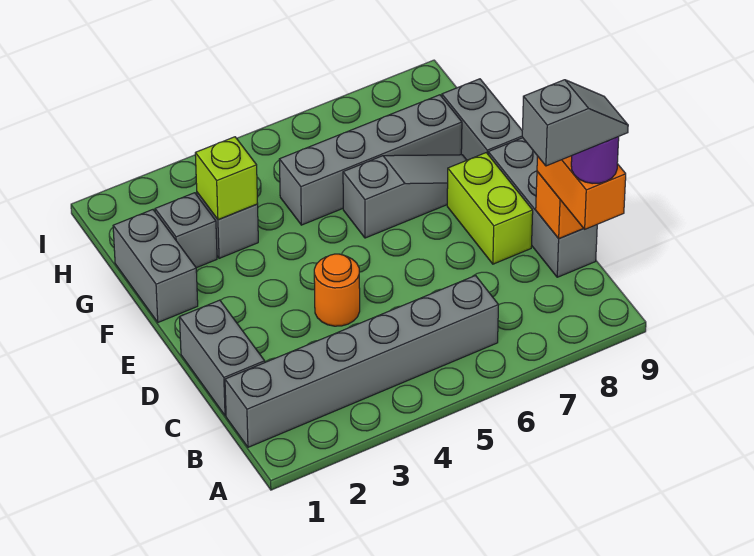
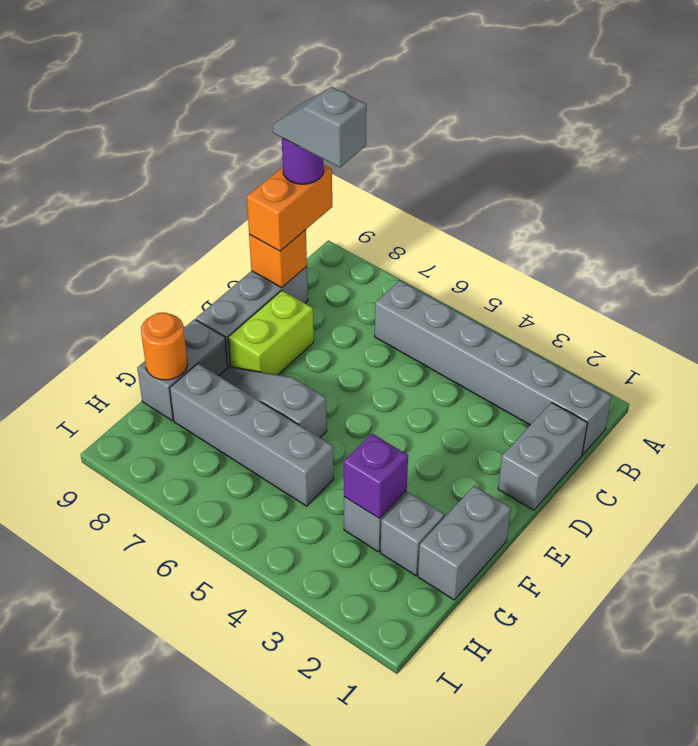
orange round brick D4 level 1 -> orange round brick G9 level 2
lime brick G3 level 2 -> purple brick G3 level 2

